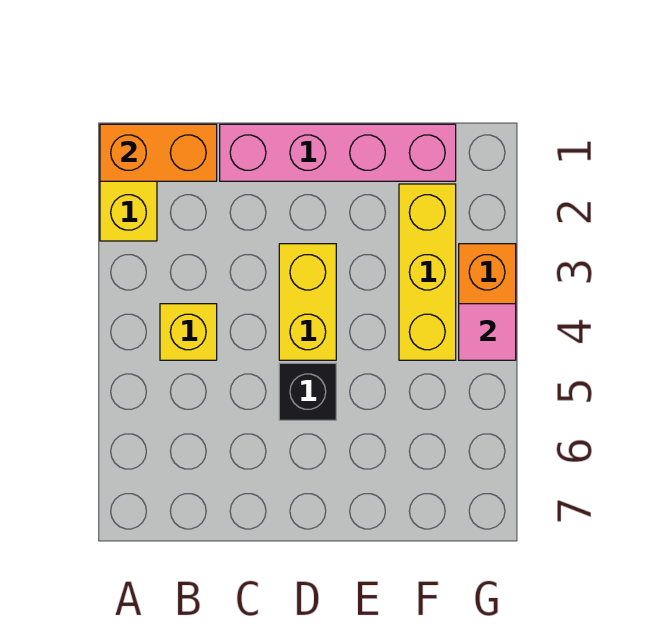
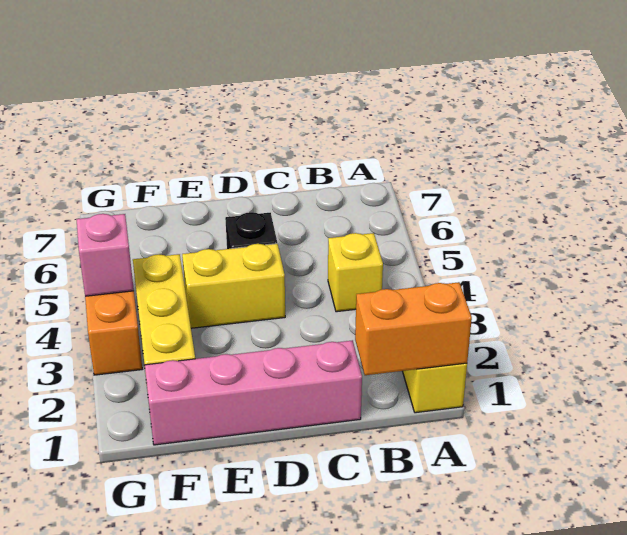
yellow brick D3:D4 level 1 -> yellow brick D4:E4 level 1
pink tile G4 level 2 -> pink brick G4 level 2

